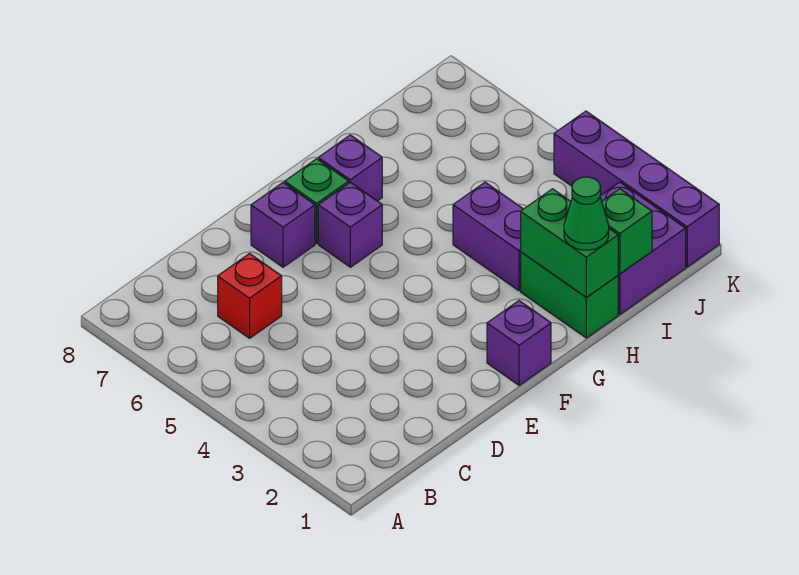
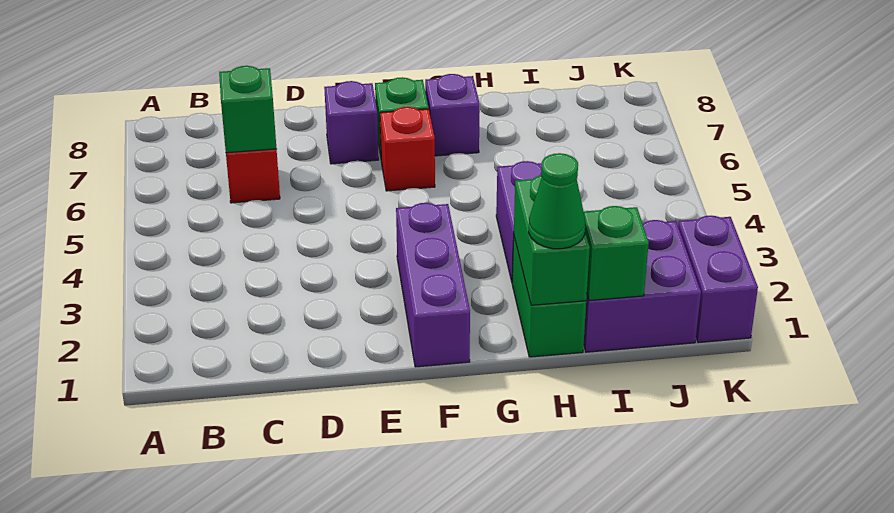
none -> green brick C6 level 2
purple brick F1 level 1 -> purple brick F1:F3 level 1
purple brick F6 level 1 -> red brick F6 level 1
purple brick K1:K4 level 1 -> purple brick K1:K2 level 1

